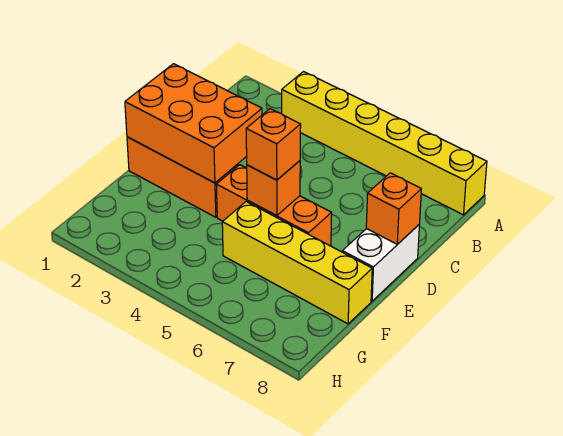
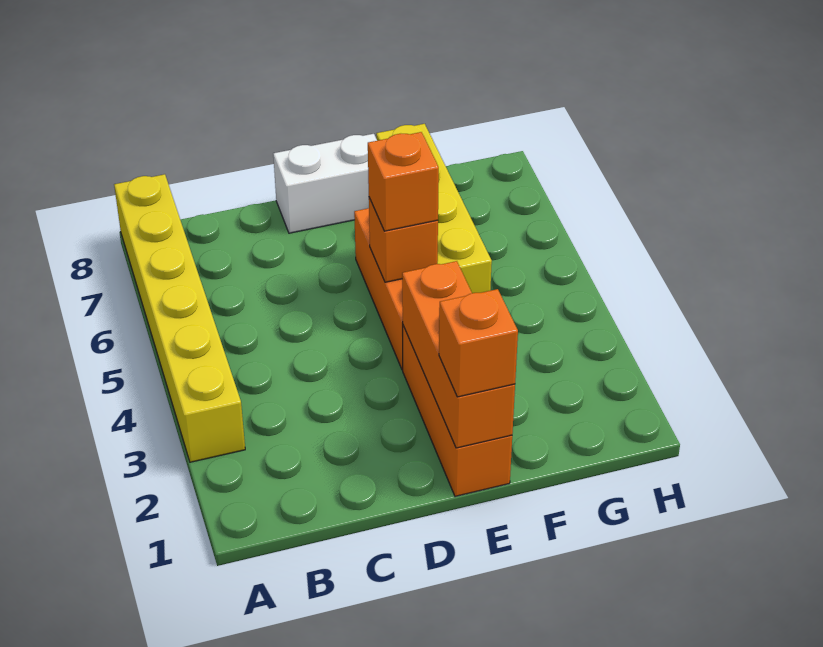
orange brick D1:E3 level 2 -> orange brick E1:E3 level 2
orange brick D8 level 2 -> orange brick E1 level 3

